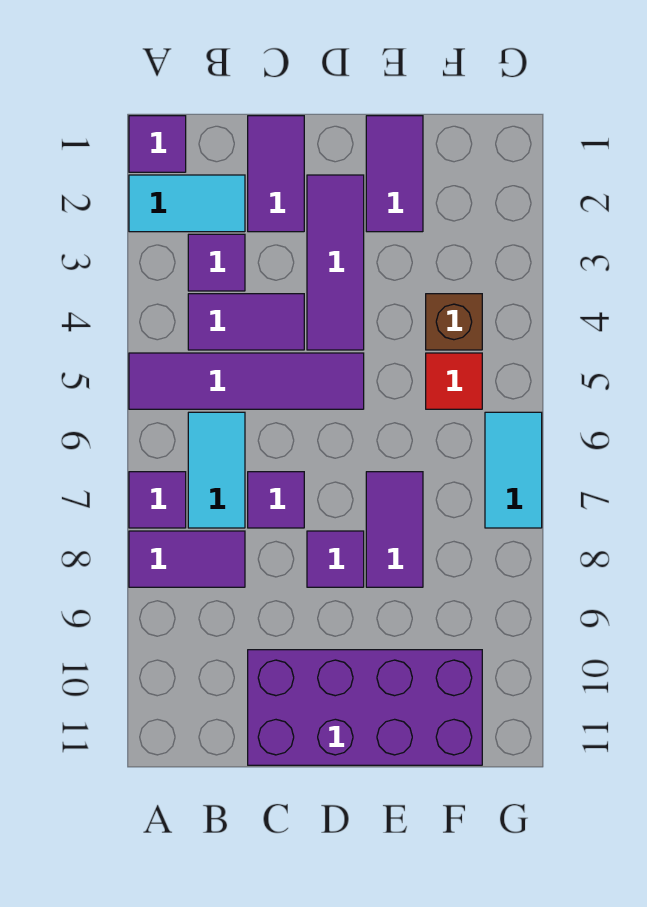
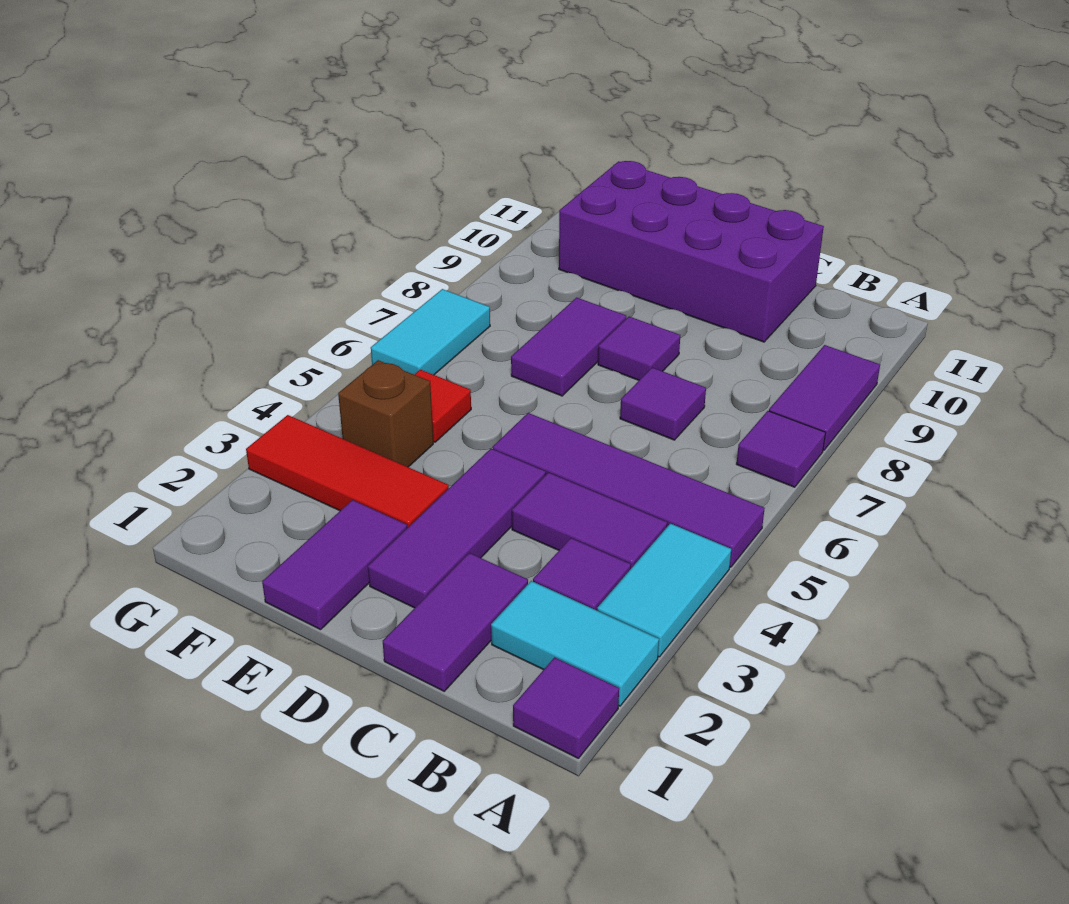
purple tile A8:B8 level 1 -> purple tile A8:A9 level 1
cyan tile B6:B7 level 1 -> cyan tile A3:A4 level 1
none -> red tile E3:G3 level 1

